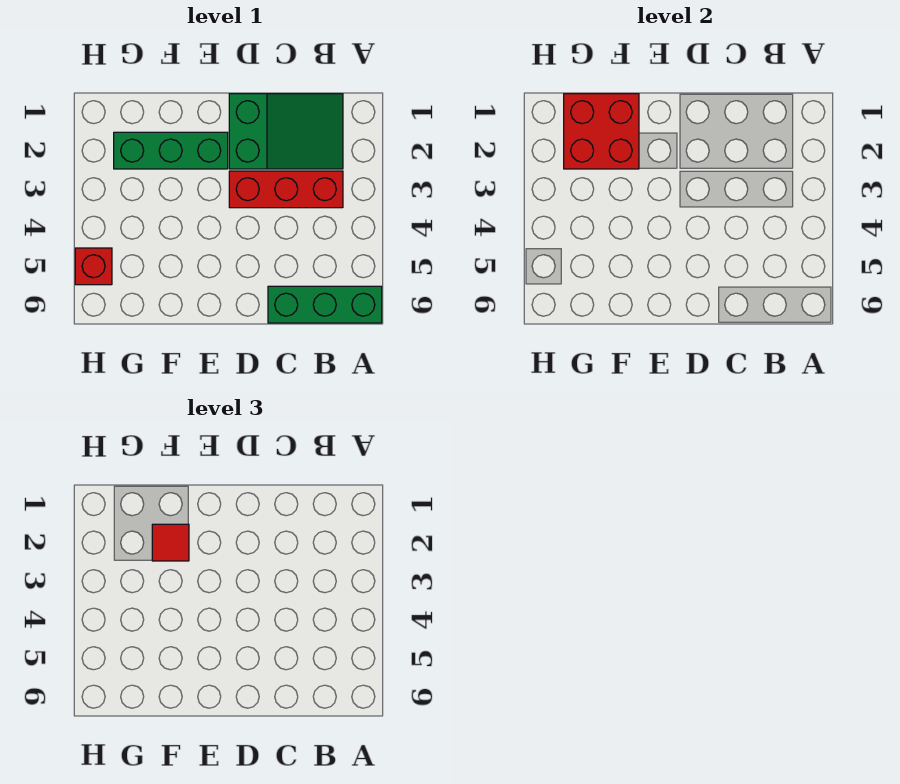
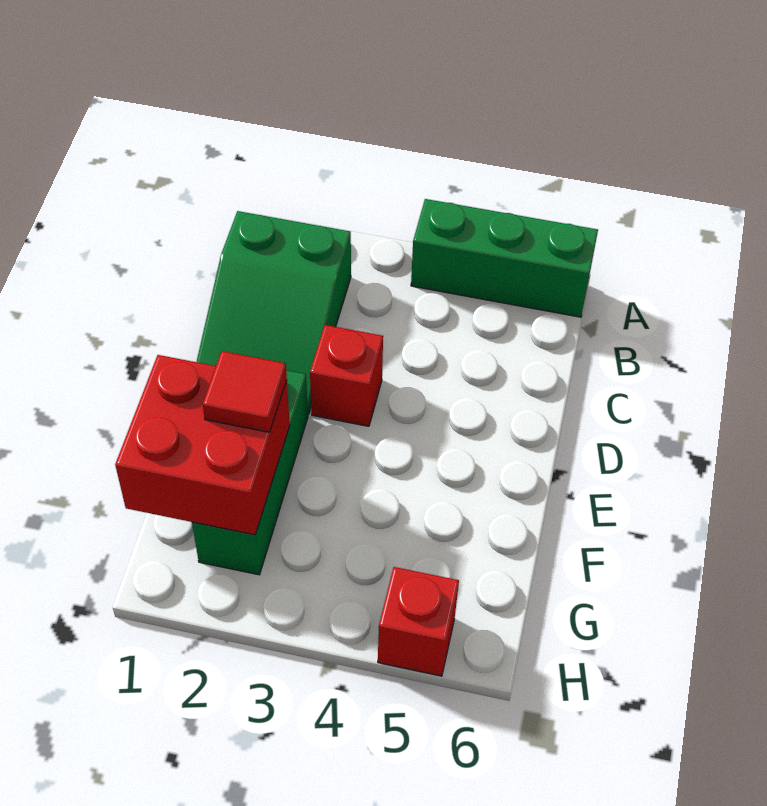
green brick A6:C6 level 1 -> green brick A4:A6 level 1
green slope B1:D2 level 1 top D -> green slope B1:D2 level 1 top B
red brick B3:D3 level 1 -> red brick D3 level 1

